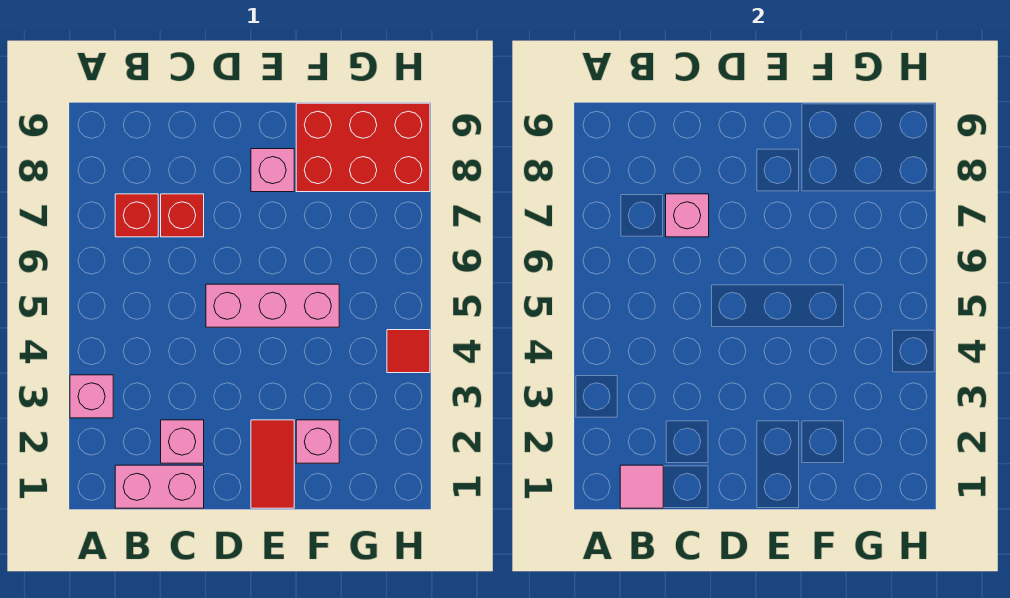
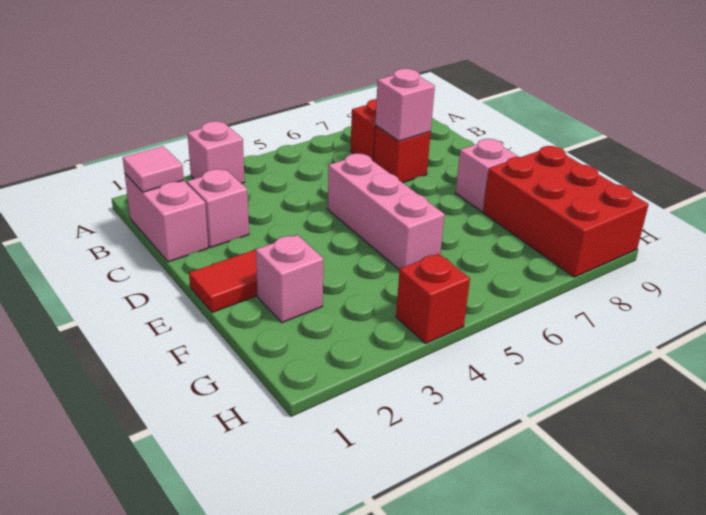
red tile H4 level 1 -> red brick H4 level 1

